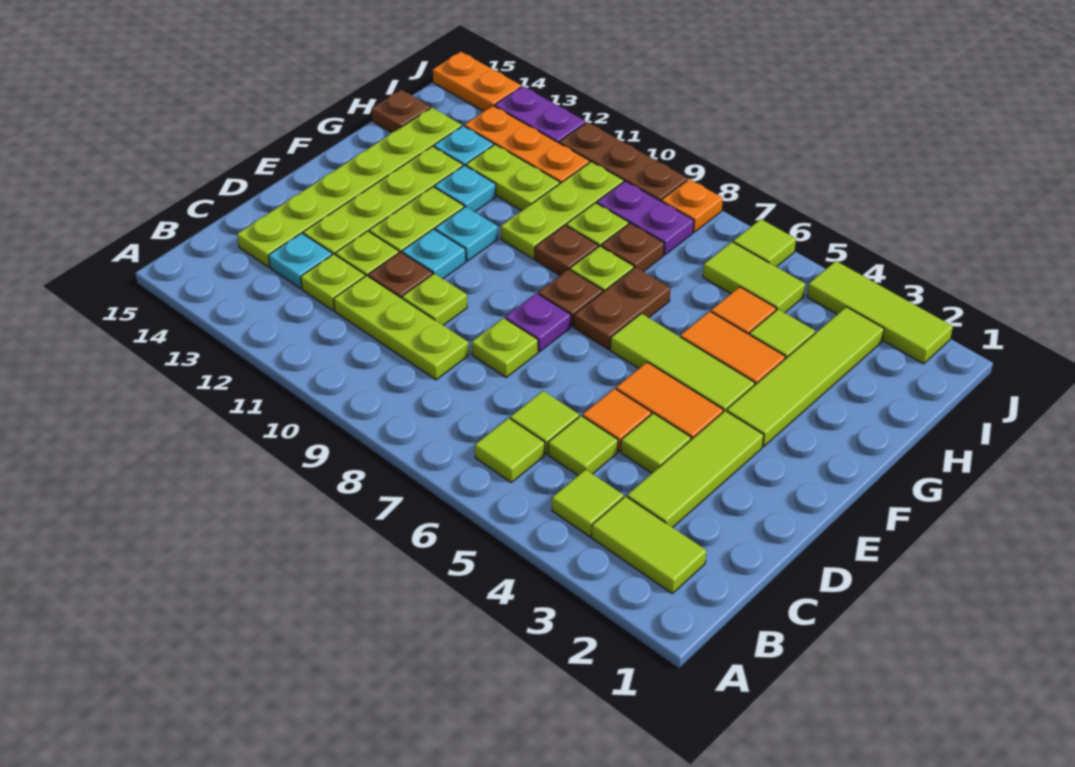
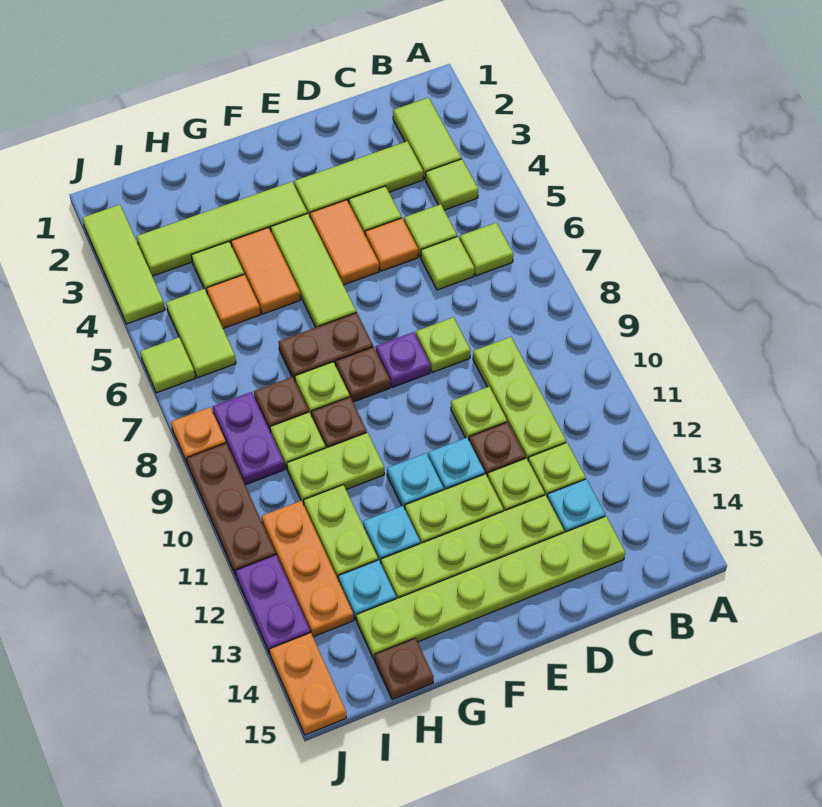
lime plate G10:I10 level 1 -> lime plate G10:H10 level 1

